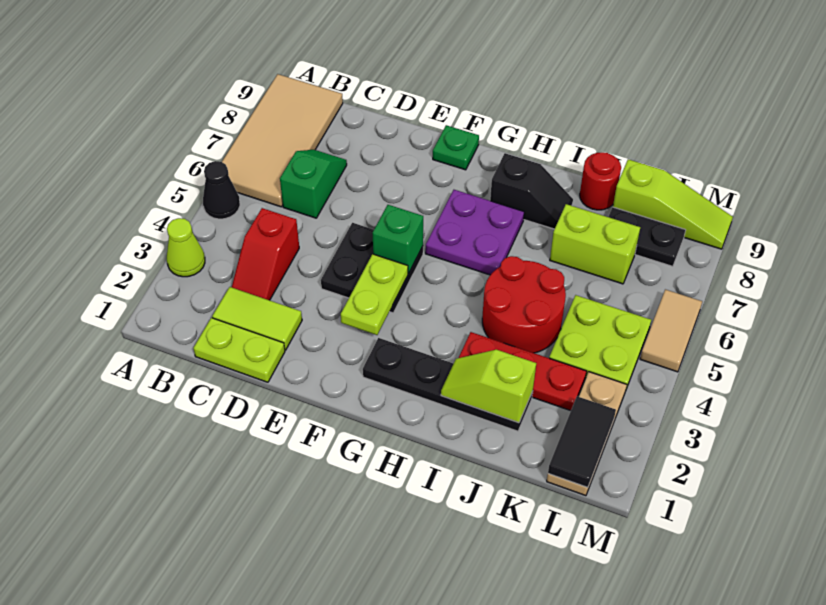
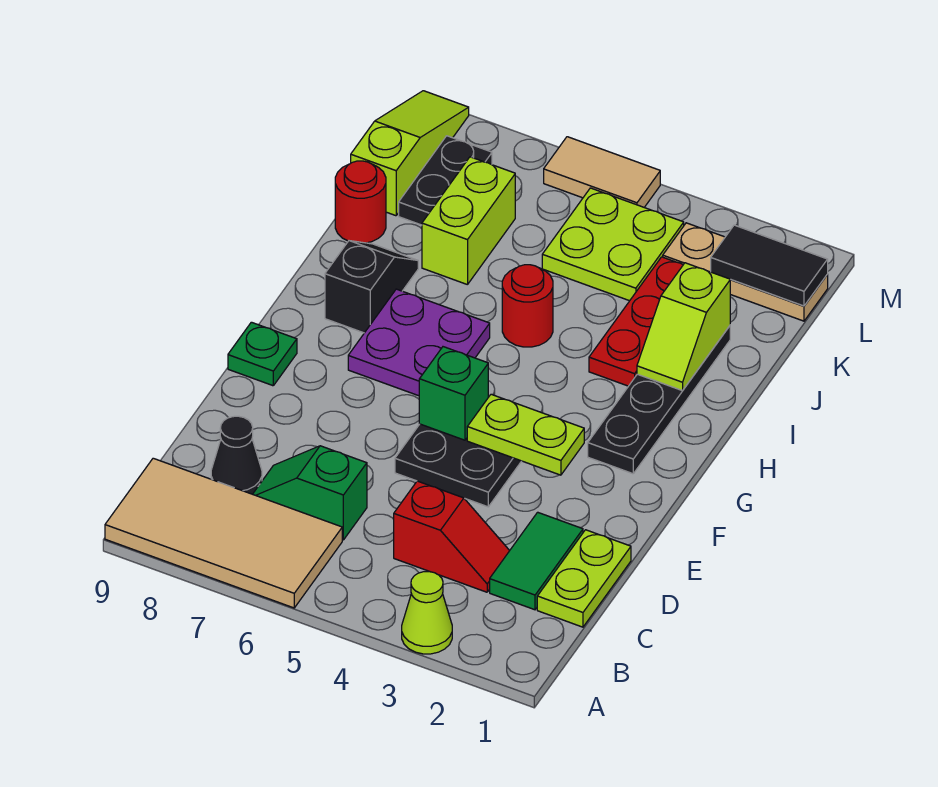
black cone A5 level 1 -> black cone C8 level 1
lime tile C2:D2 level 1 -> green tile C2:D2 level 1
red round brick I4:J5 level 1 -> red round brick I5 level 1

